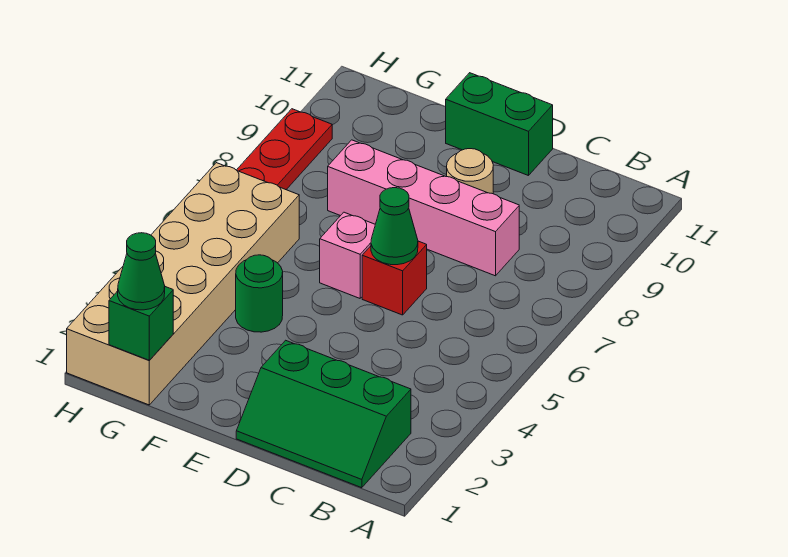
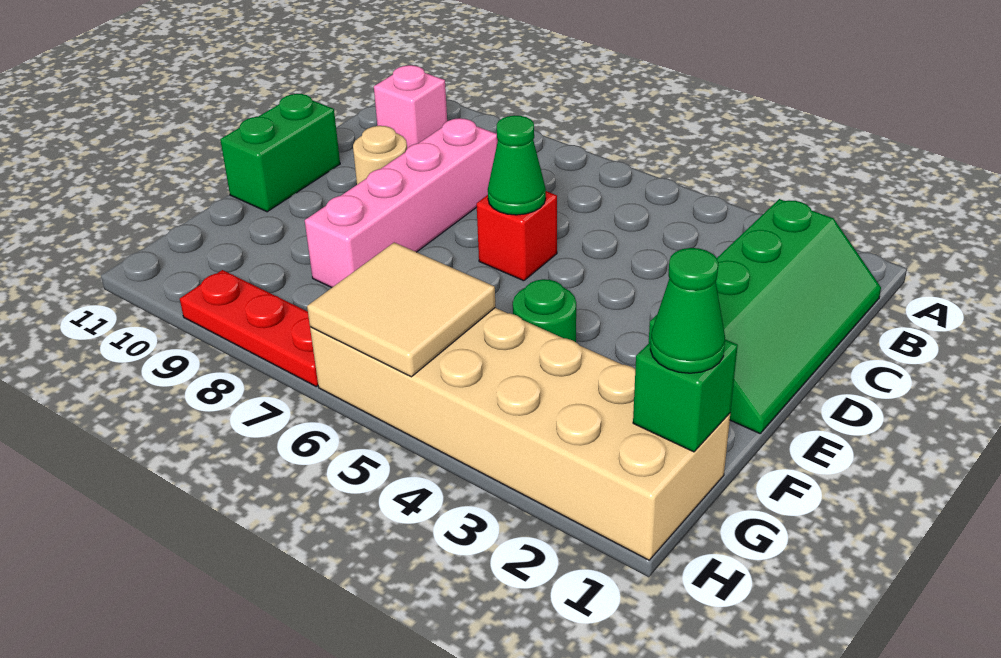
green slope B1:D2 level 1 top 2 -> green slope B1:E2 level 1 top 2
pink brick E6 level 1 -> pink brick B10 level 1
none -> tan tile G5:H6 level 2

